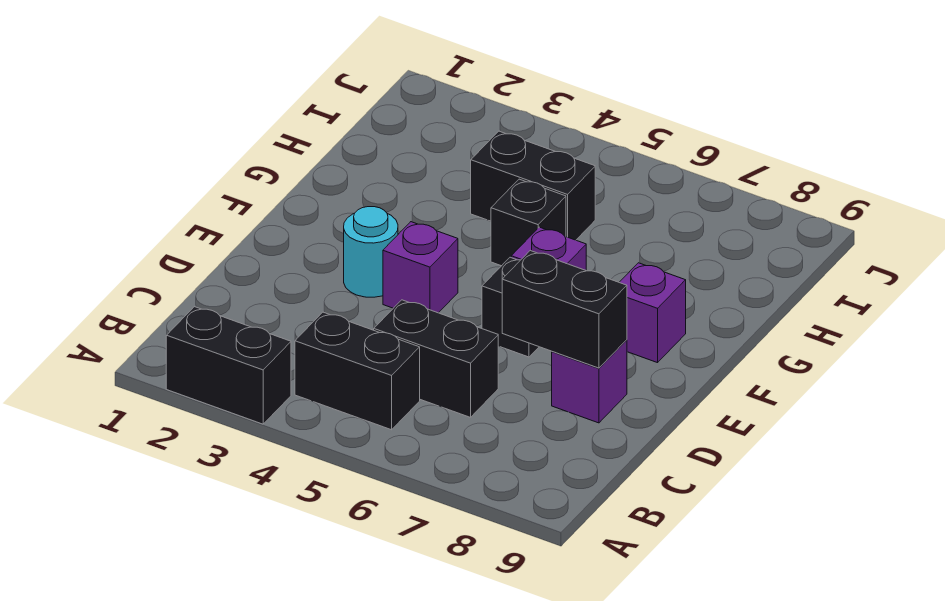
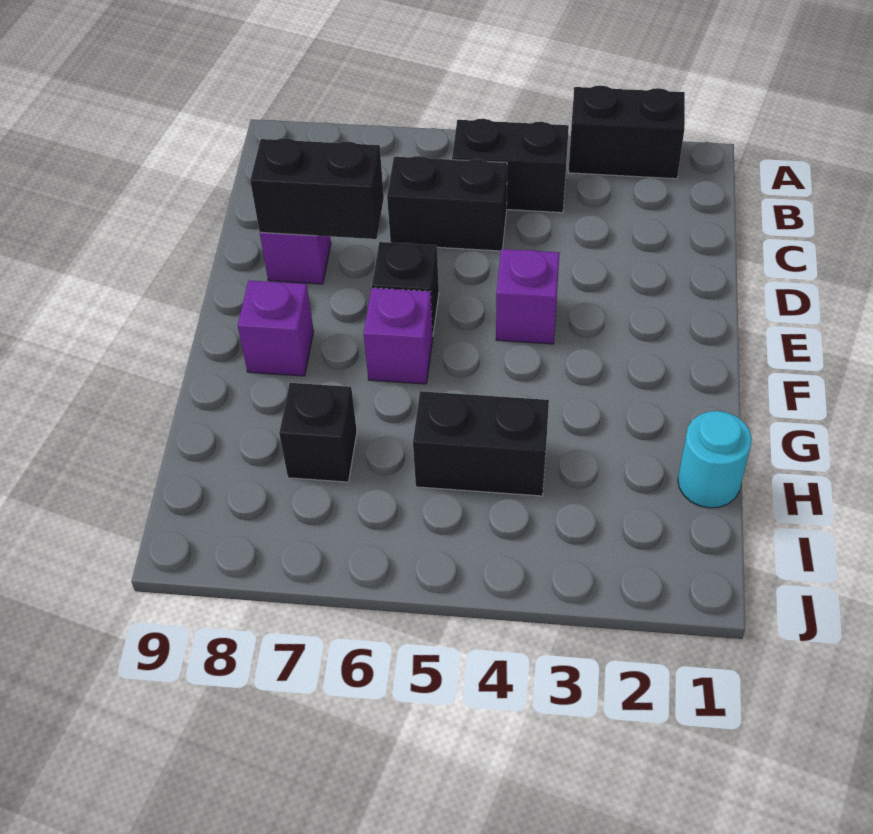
cyan round brick E3 level 1 -> cyan round brick H1 level 1
black brick G5 level 1 -> black brick H7 level 1

